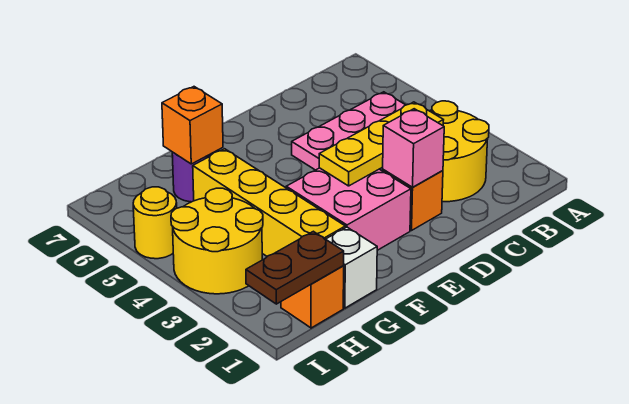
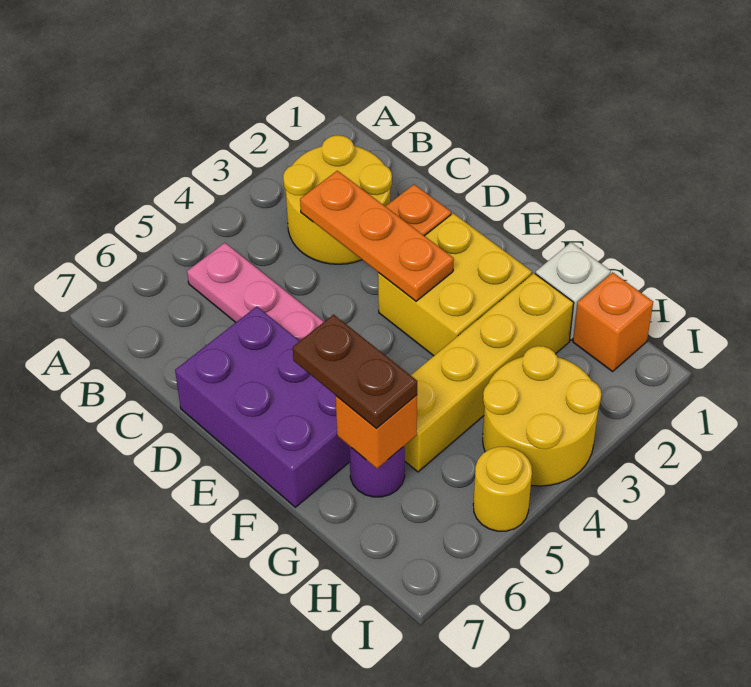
yellow plate C3:E3 level 2 -> orange plate C3:E3 level 2
pink brick D2 level 2 -> none
none -> purple brick D6:F7 level 1
pink brick E2:F3 level 1 -> yellow brick E2:F3 level 1
brown plate H1:I1 level 2 -> brown plate F6:G6 level 3

